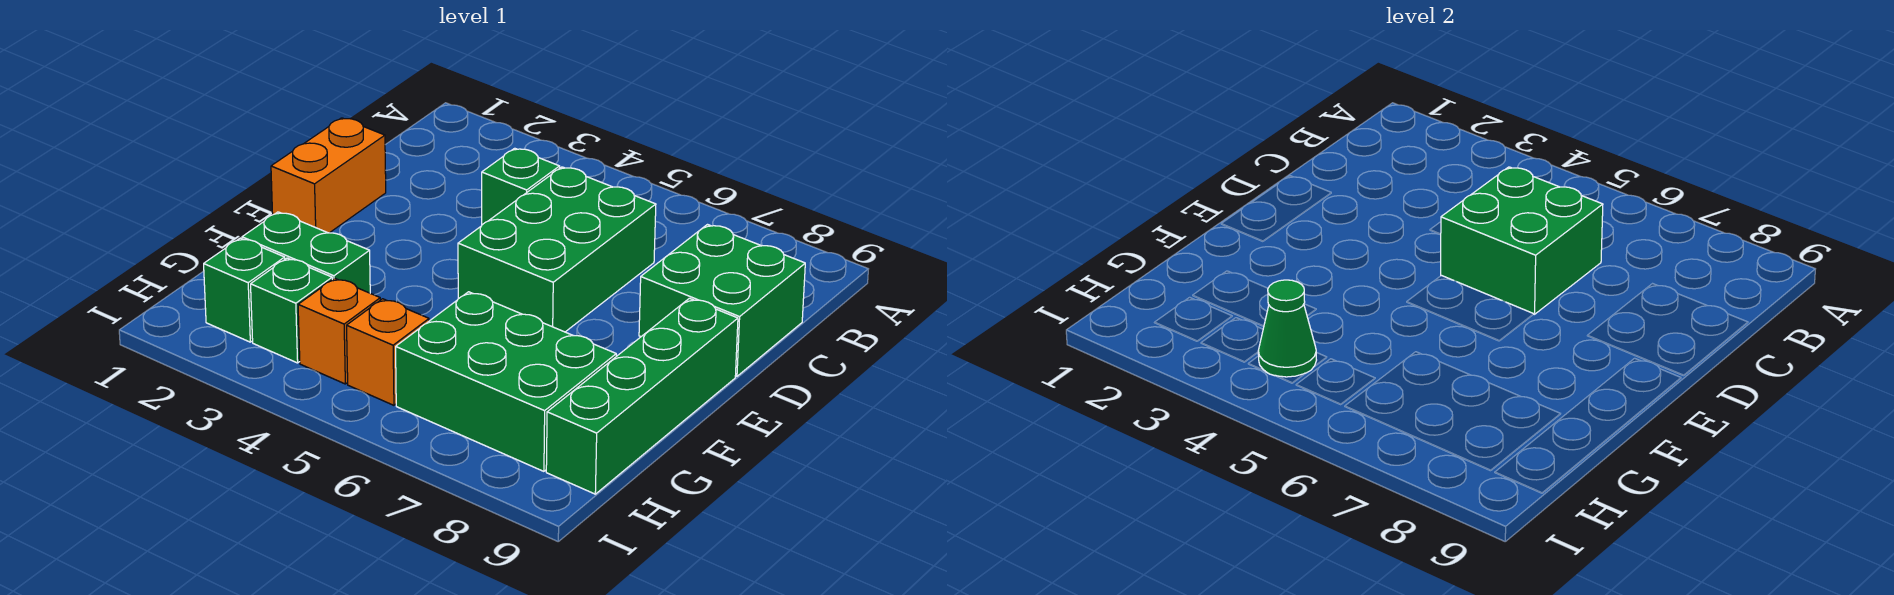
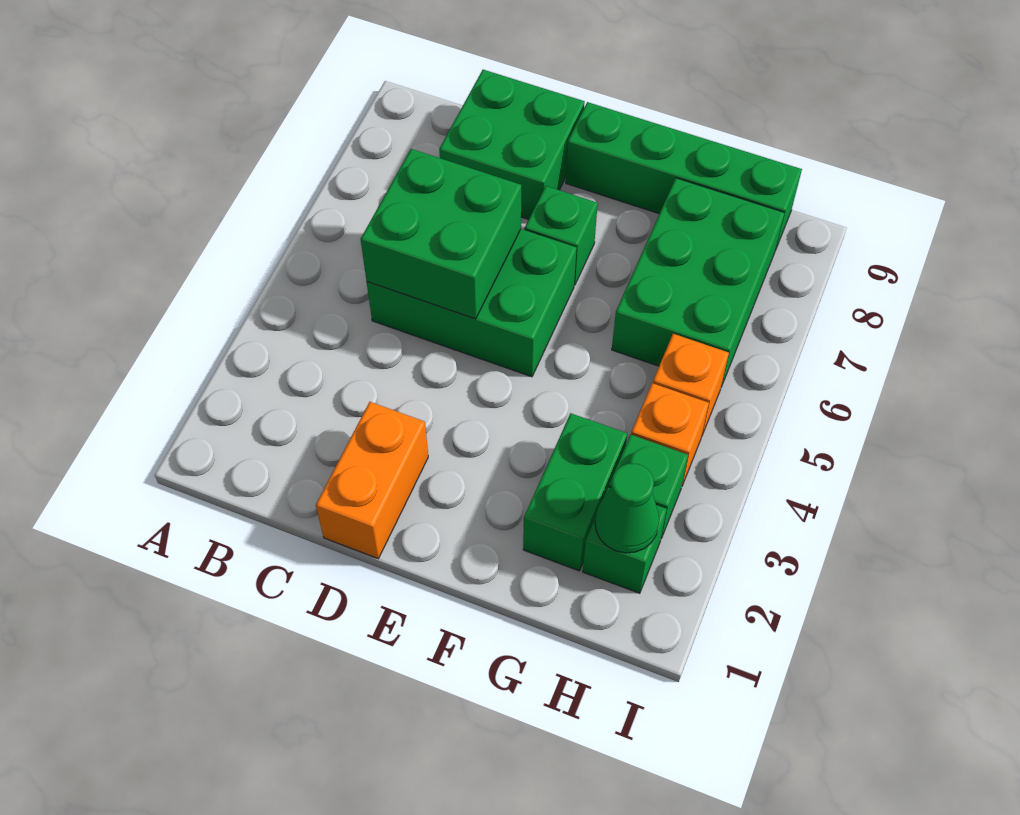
green brick C4 level 1 -> green brick E7 level 1
orange brick D1:E1 level 1 -> orange brick D1:D2 level 1
green cone H4 level 2 -> green cone H2 level 2

